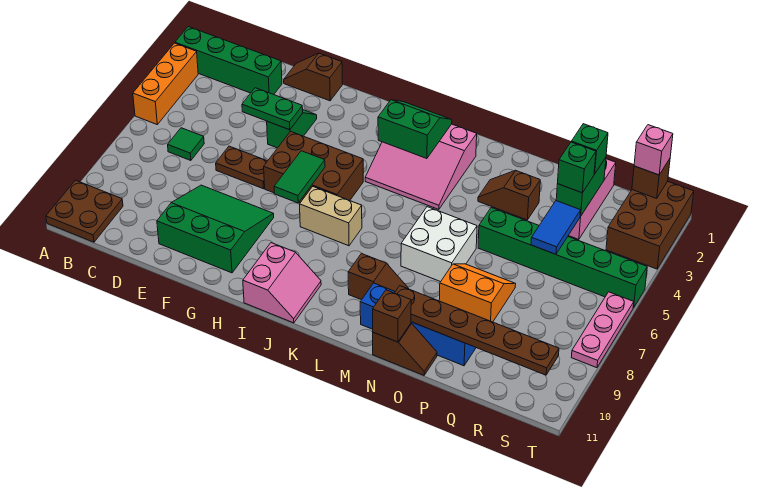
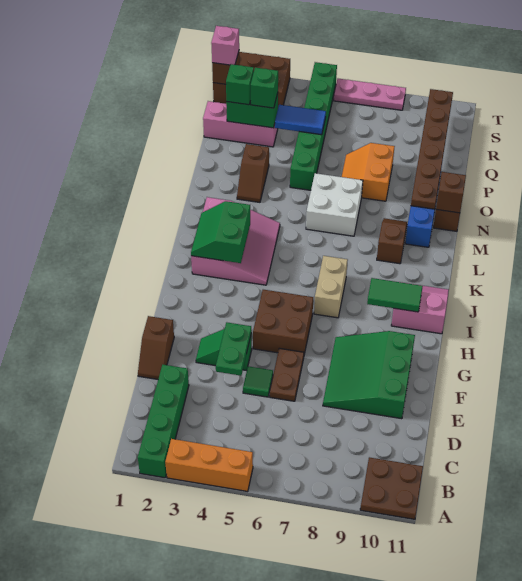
green tile C6 level 1 -> green tile E5 level 1
brown brick G5:I6 level 1 -> brown brick G5:H6 level 1
green tile H6:H7 level 2 -> green tile I9:I10 level 2

